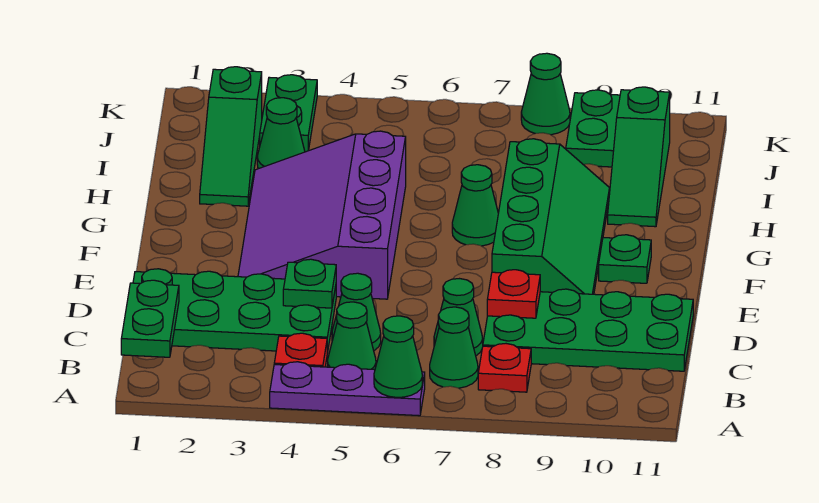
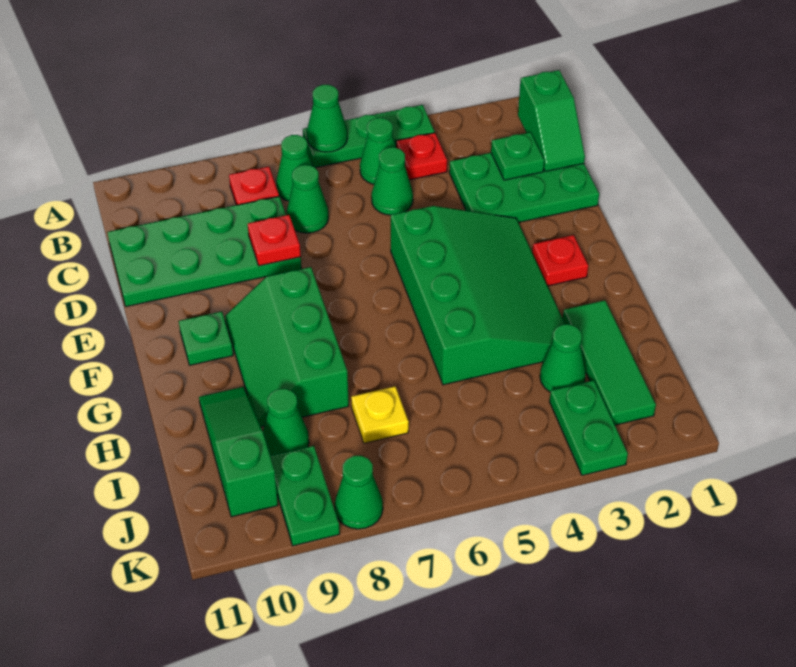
purple plate A4:A6 level 1 -> green plate A4:A6 level 1
green plate B1:C1 level 2 -> green slope B1:C1 level 2 top B
green plate C1:D4 level 1 -> green plate C1:D3 level 1
green plate D4 level 2 -> green plate C2 level 2
purple slope E3:H5 level 1 top 5 -> green slope E3:H5 level 1 top 5
green slope E8:H9 level 1 top 8 -> green slope F8:H9 level 1 top 8
none -> red plate F2 level 1
green cone G7 level 1 -> green cone I9 level 1
green slope H2:J2 level 1 top J -> green tile H2:J2 level 1
none -> yellow plate I7 level 1

